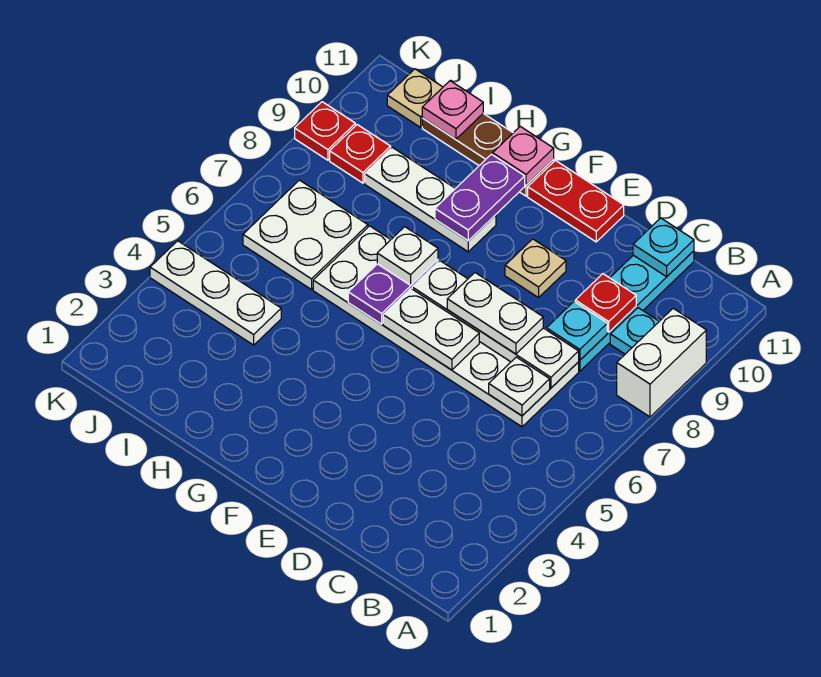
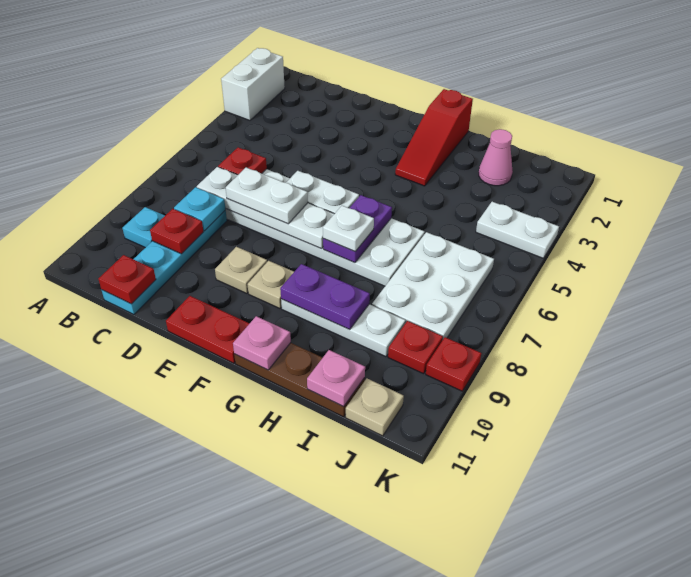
white brick A8:A9 level 1 -> white brick A2:A3 level 1
white plate C6 level 2 -> red plate C6 level 2
cyan plate C11 level 2 -> red plate C11 level 2
none -> tan plate F9 level 1
none -> red slope G1:G3 level 1 top 1
purple plate G9:G10 level 2 -> purple plate G9:H9 level 2
none -> pink cone I2 level 1
white plate I4:K4 level 1 -> white plate J4:K4 level 1
white plate I6:J7 level 1 -> white plate I6:J8 level 1

